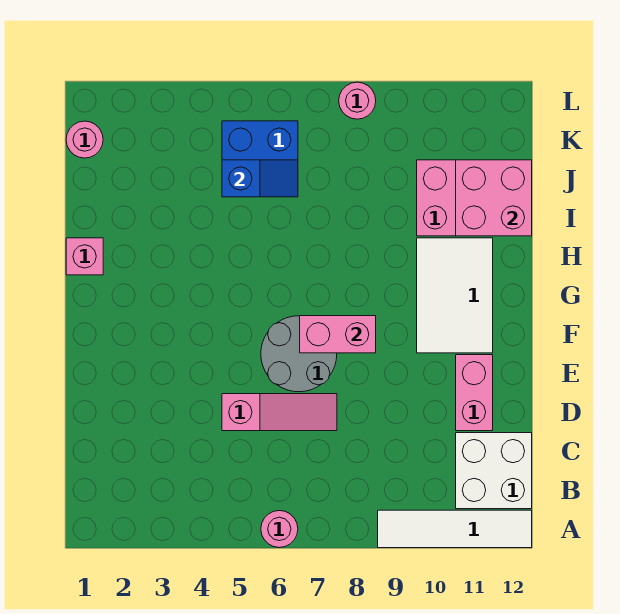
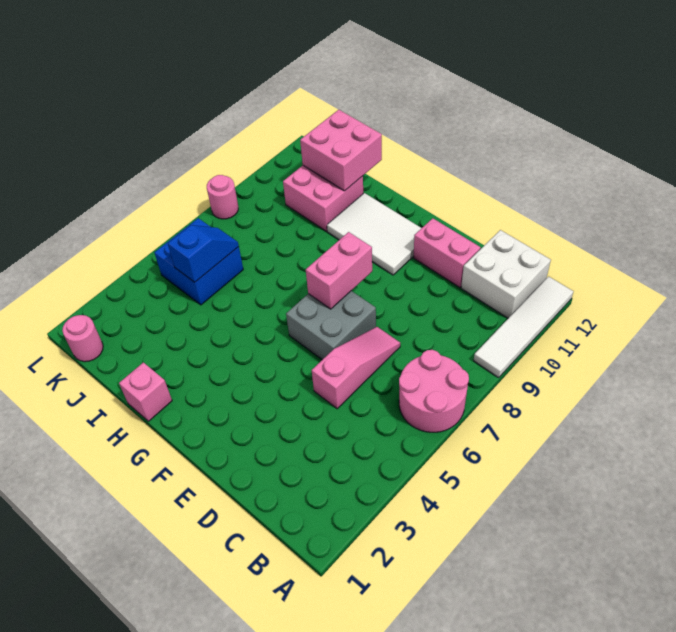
pink round brick A6 level 1 -> pink round brick A6:B7 level 1
grey round brick E6:F7 level 1 -> grey brick E6:F7 level 1

